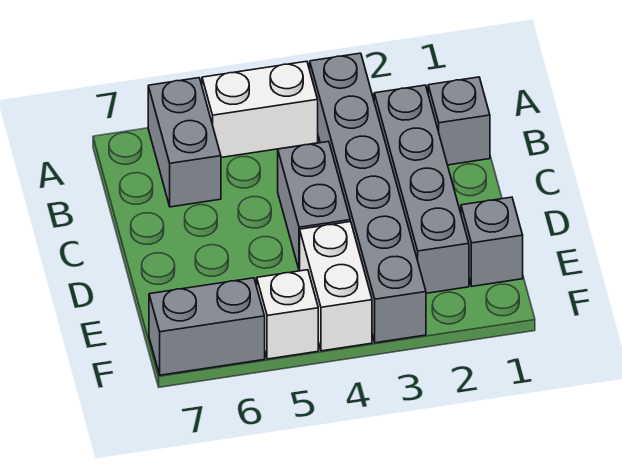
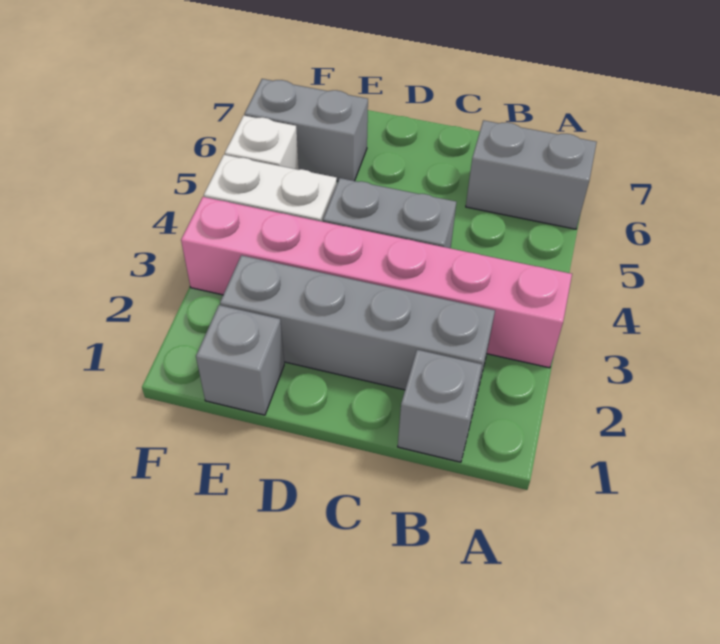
grey brick A3:F3 level 1 -> pink brick A3:F3 level 1
white brick A4:A5 level 1 -> none
grey brick F6:F7 level 1 -> grey brick E6:F6 level 1

